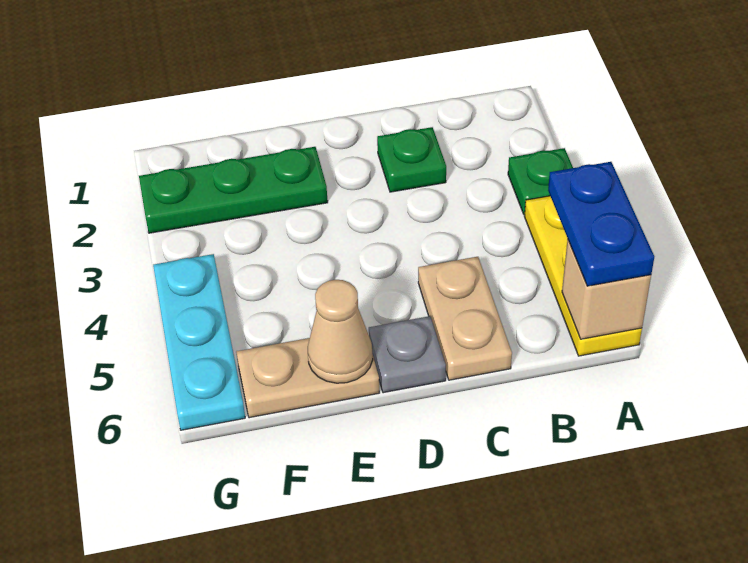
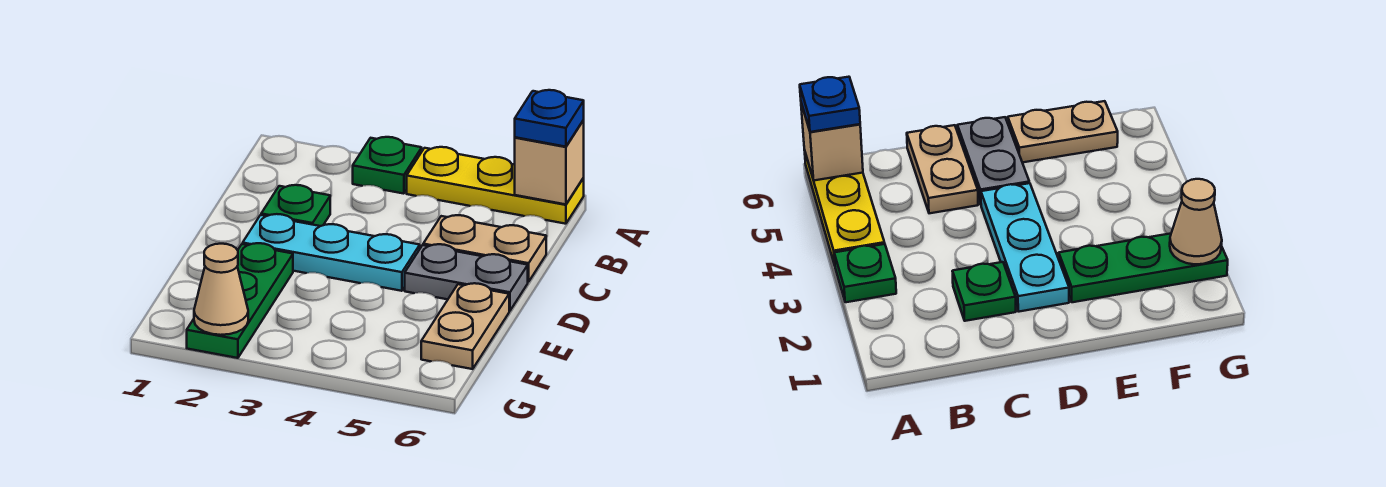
blue plate A5:A6 level 3 -> blue plate A6 level 3
grey plate D6 level 1 -> grey plate D5:D6 level 1
tan cone E6 level 2 -> tan cone G2 level 2
cyan plate G4:G6 level 1 -> cyan plate D2:D4 level 1

